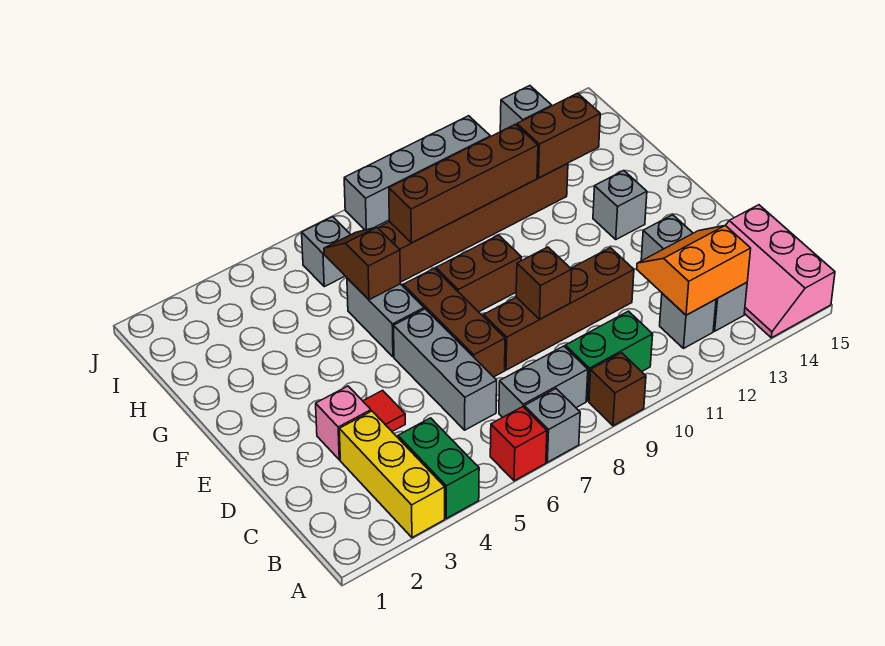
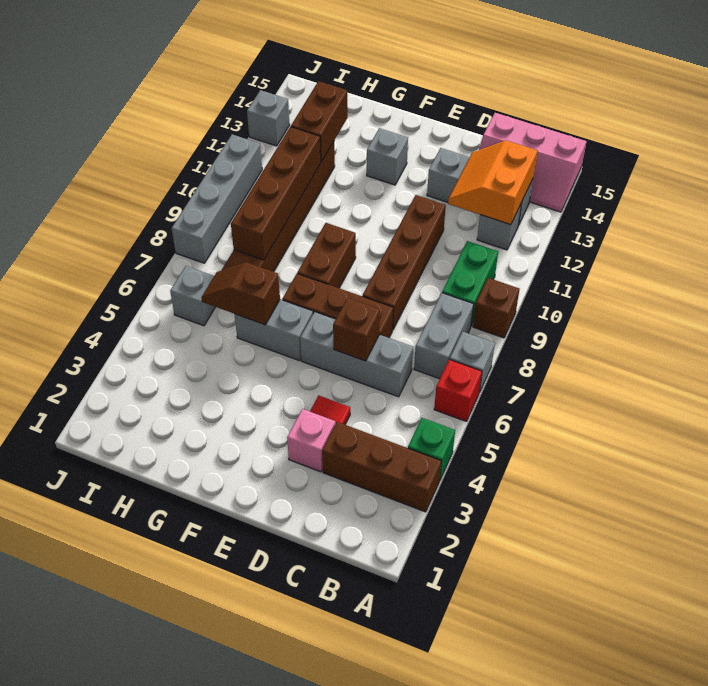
yellow brick A3:C3 level 1 -> brown brick A3:C3 level 1
green brick A4:B4 level 1 -> green brick A4 level 1
brown brick D9 level 2 -> brown brick D6 level 2

